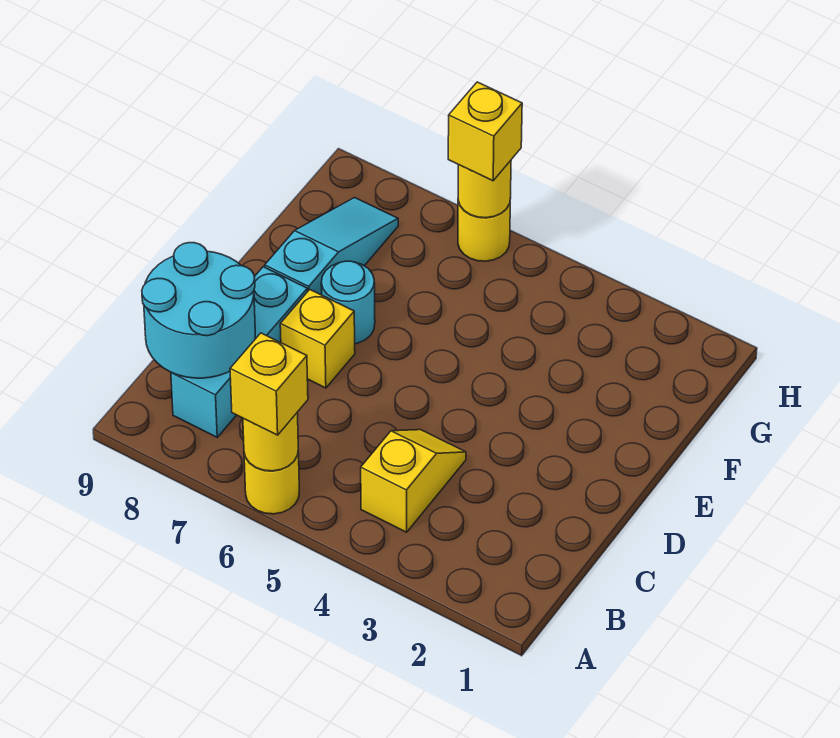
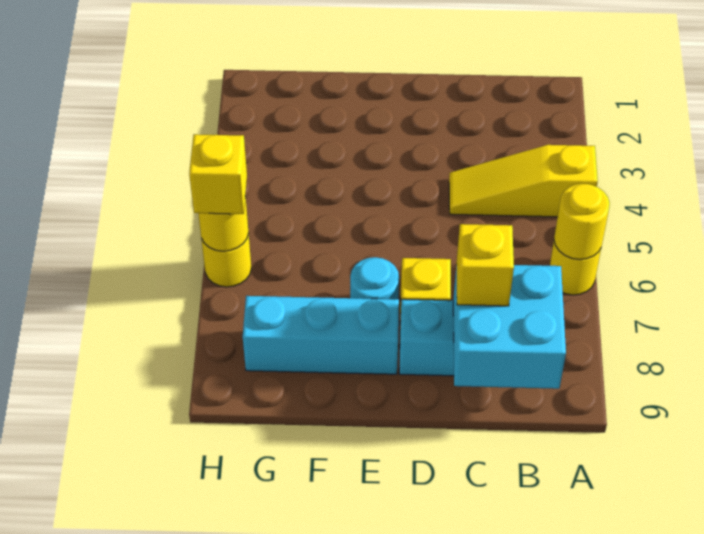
yellow brick A6 level 3 -> yellow brick C8 level 3
yellow slope B4:C4 level 1 top B -> yellow slope A4:C4 level 1 top A
cyan round brick B8:C9 level 2 -> cyan brick B8:C9 level 2
cyan slope E8:G8 level 1 top E -> cyan brick E8:G8 level 1

